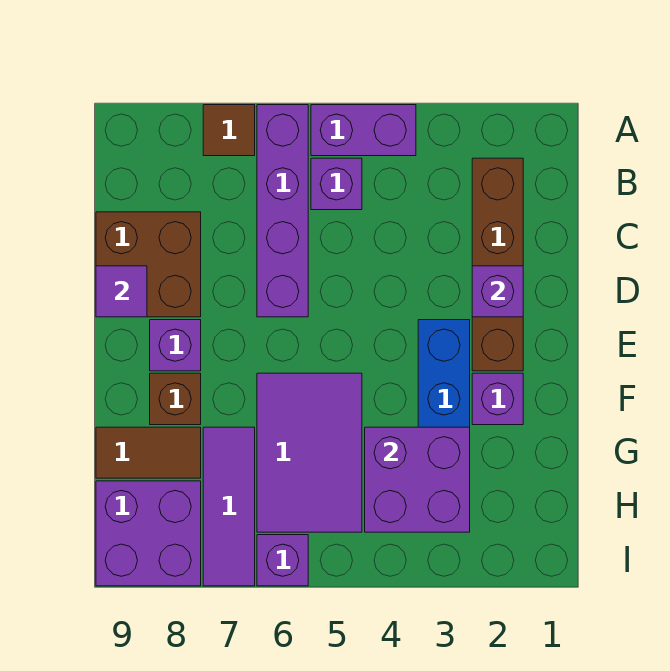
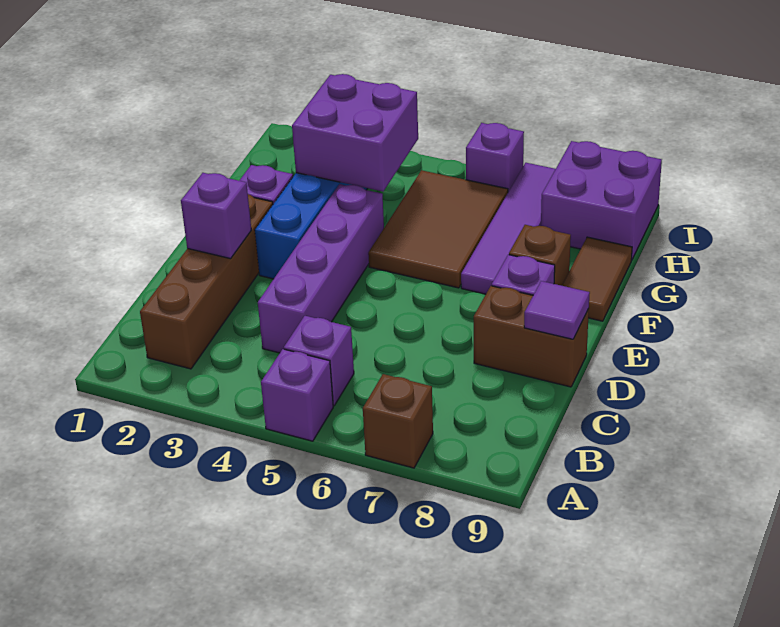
purple brick A4:A5 level 1 -> purple brick A5 level 1
purple brick A6:D6 level 1 -> purple brick C4:F4 level 1
brown tile A7 level 1 -> brown brick A7 level 1
brown brick C8:D9 level 1 -> brown brick D8:D9 level 1
purple tile F5:H6 level 1 -> brown tile F5:H6 level 1
purple tile G7:I7 level 1 -> purple tile F7:I7 level 1
brown tile G8:G9 level 1 -> brown tile F9:G9 level 1

